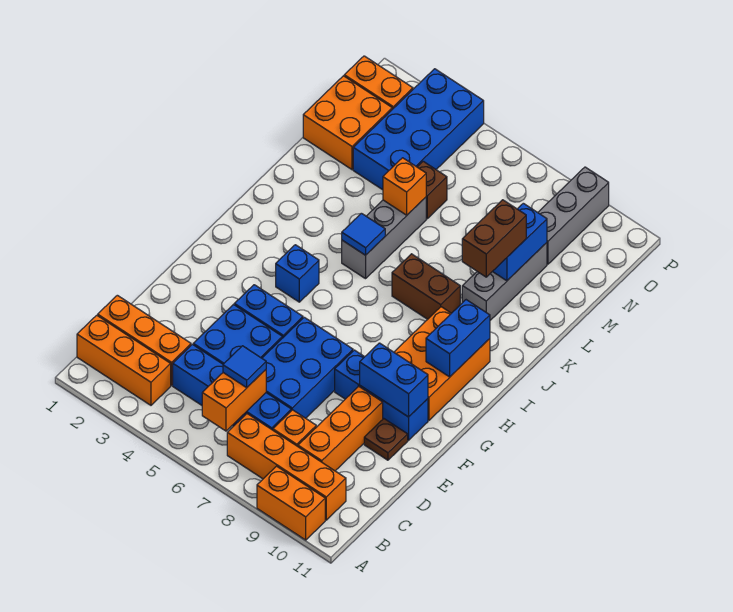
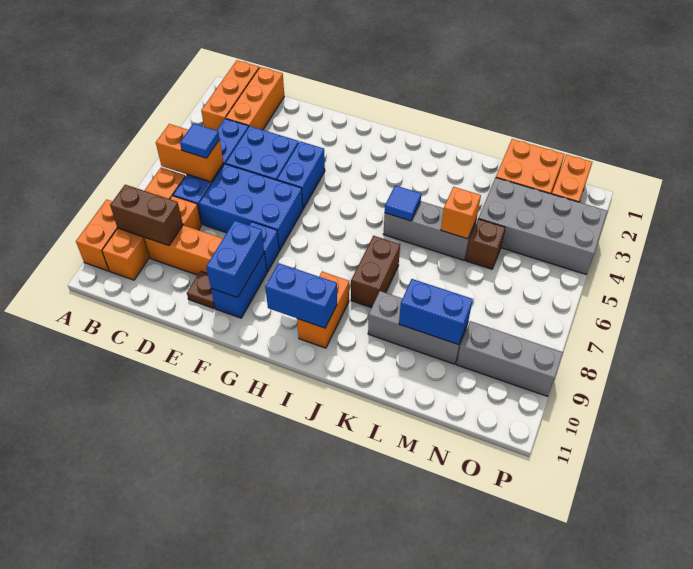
orange brick G9:I10 level 1 -> orange brick I9:I10 level 1
blue brick H4 level 1 -> none
brown brick K9:L9 level 3 -> brown brick B9:C9 level 2
blue brick M3:P4 level 1 -> grey brick M3:P4 level 1

